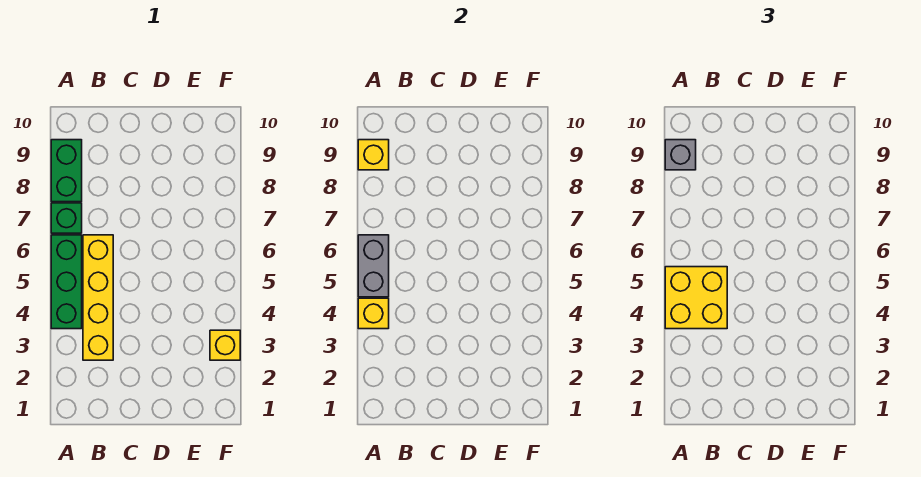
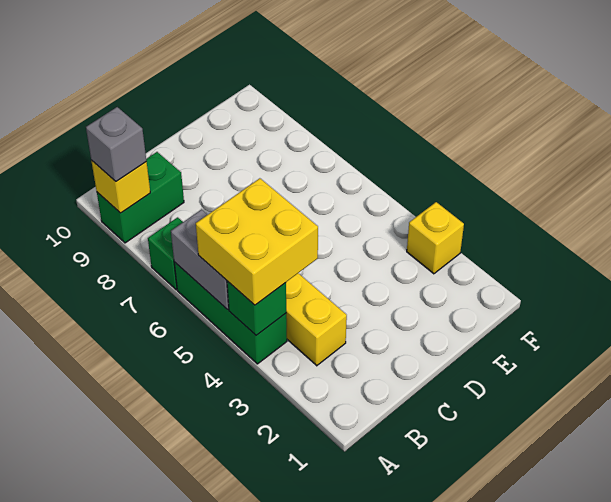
yellow brick A4 level 2 -> green brick A4 level 2
green brick A8:A9 level 1 -> green brick A9:B9 level 1

